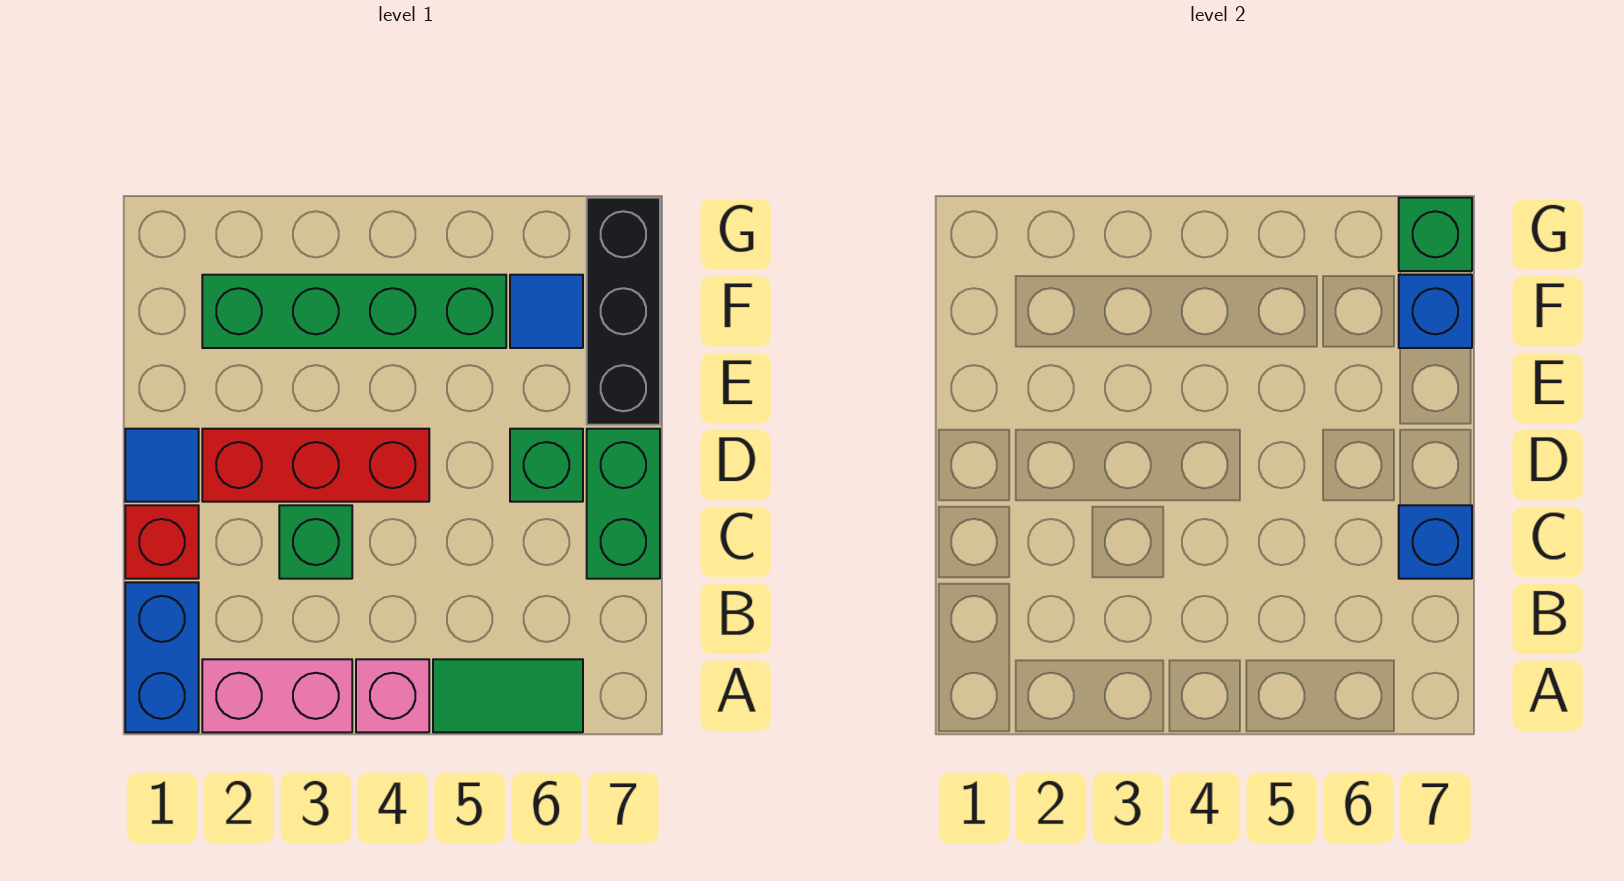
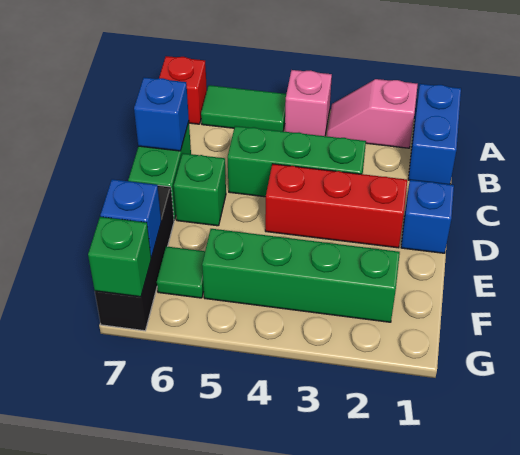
pink brick A2:A3 level 1 -> pink slope A2:A3 level 1 top 2
red brick C1 level 1 -> red brick A7 level 1
green brick C3 level 1 -> green brick C3:C5 level 1
blue tile D1 level 1 -> blue brick D1 level 1
blue tile F6 level 1 -> green tile F6 level 1

